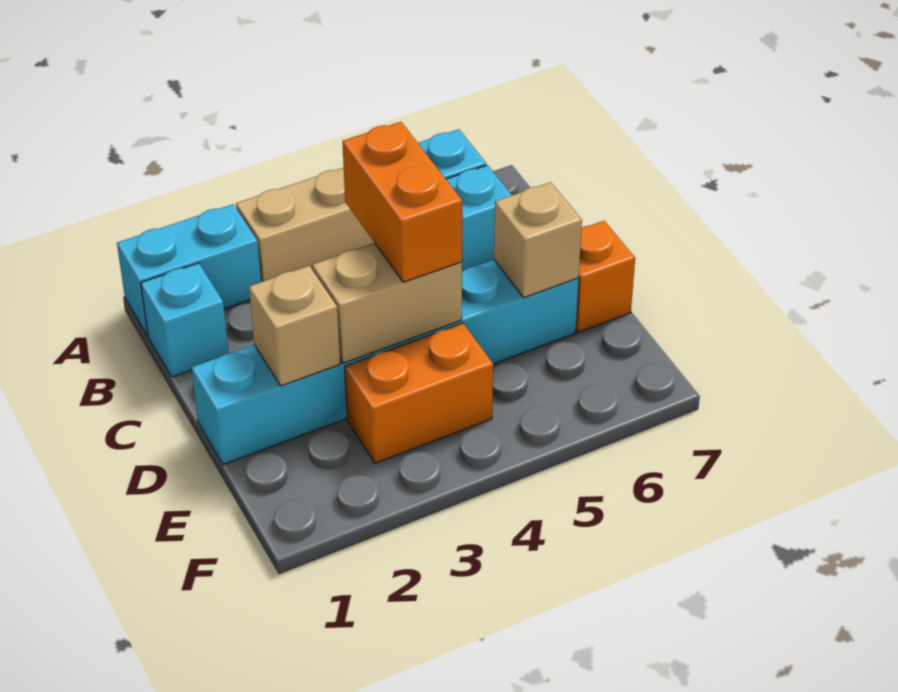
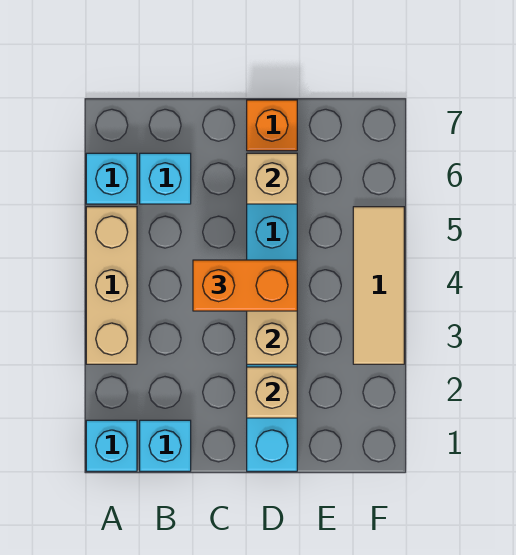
cyan brick A1:A2 level 1 -> cyan brick A1 level 1
orange brick E3:E4 level 1 -> none
none -> tan tile F3:F5 level 1

